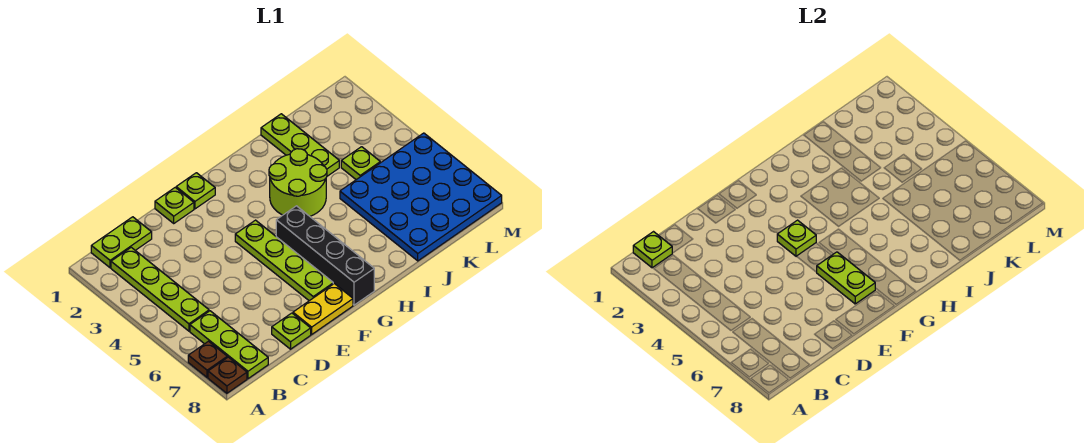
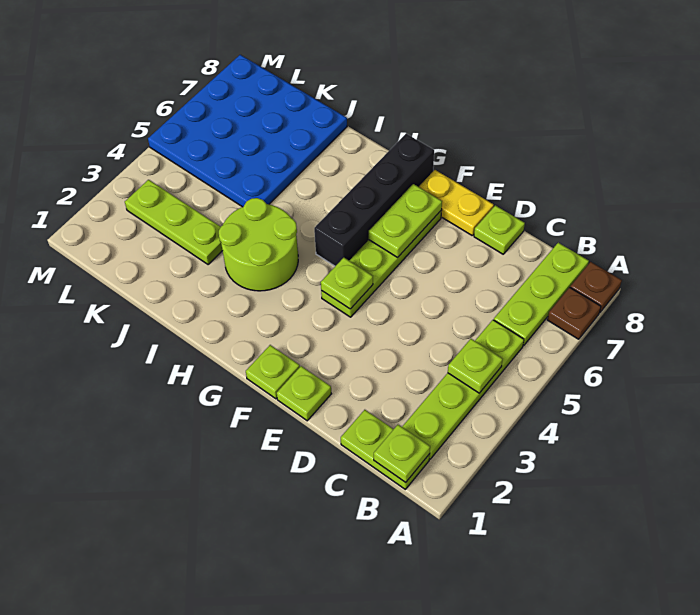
lime plate J1:J3 level 1 -> lime plate J3:L3 level 1
lime plate K4 level 1 -> lime plate B4 level 2

